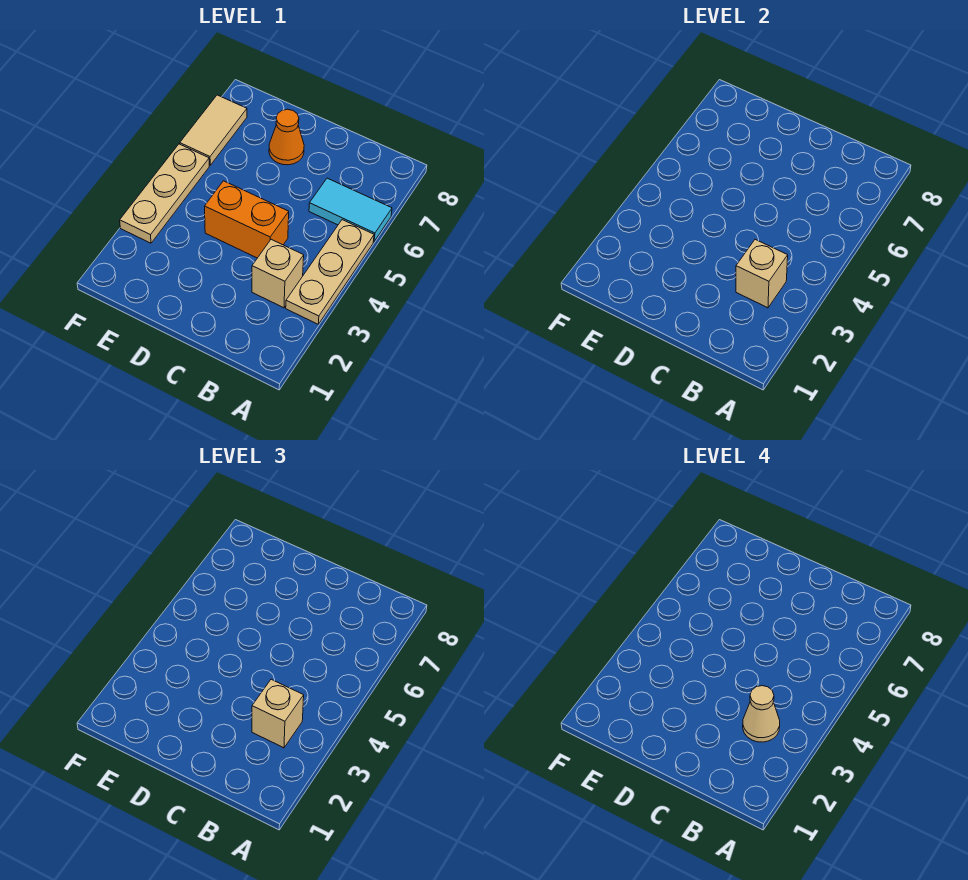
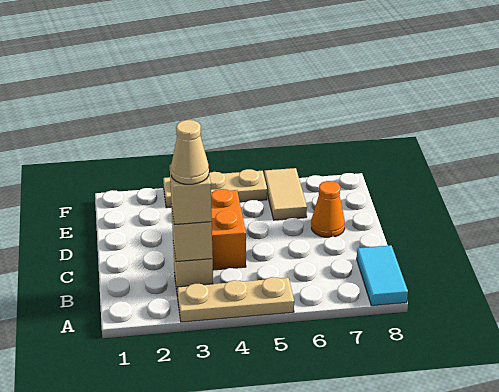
cyan tile A6:B6 level 1 -> cyan tile A8:B8 level 1
tan tile F6:F7 level 1 -> tan tile E6:F6 level 1

